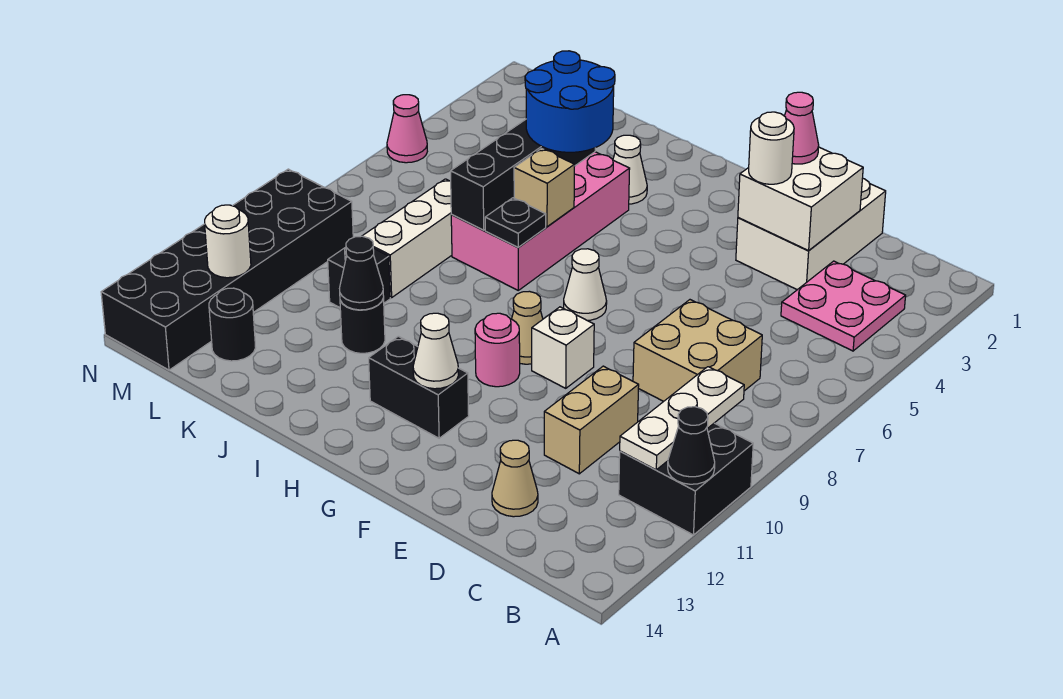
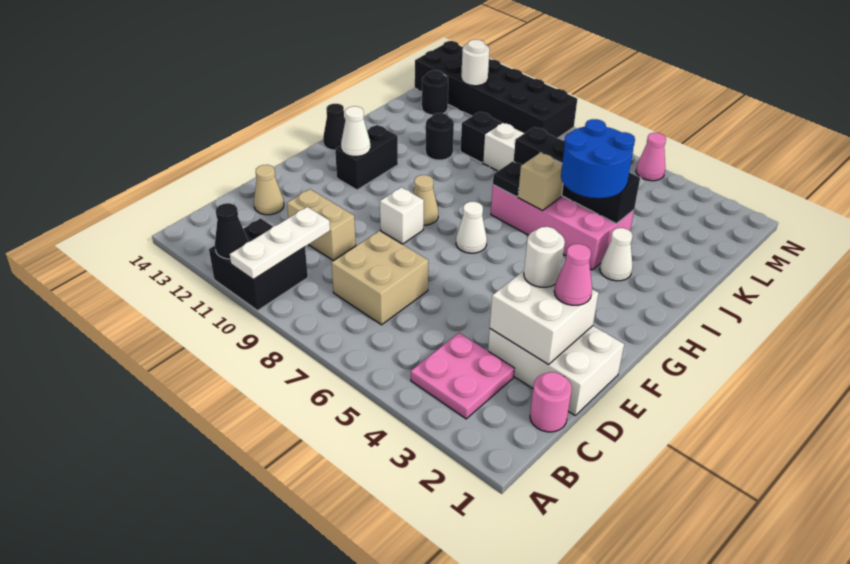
white plate B9:B11 level 2 -> white plate A10:C10 level 2
pink round brick G10 level 1 -> pink round brick C1 level 1
black cone J11 level 2 -> black cone H14 level 1

